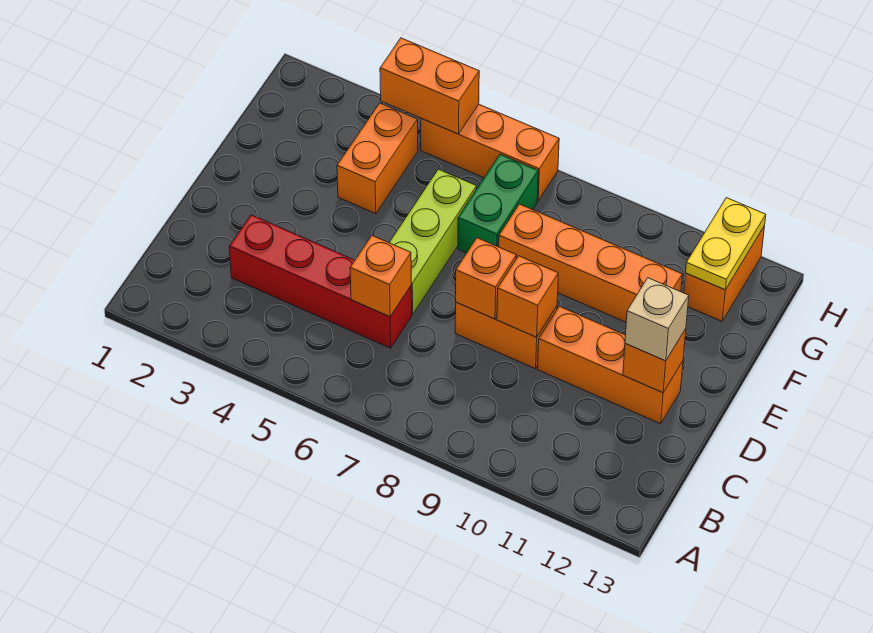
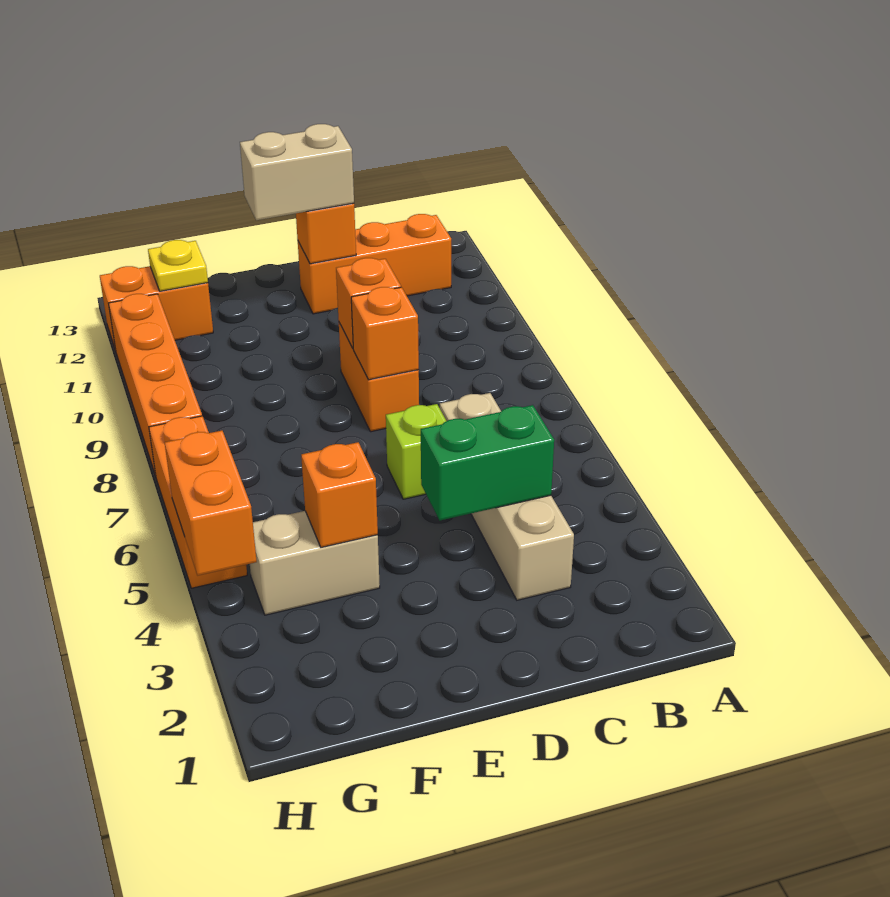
red brick C3:C6 level 1 -> tan brick C3:C6 level 1
orange brick C6 level 2 -> orange brick F4 level 2
lime brick D6:F6 level 1 -> lime brick D6 level 1
orange brick D10:D12 level 1 -> orange brick B12:D12 level 1
tan brick D12 level 3 -> tan brick D12:E12 level 3
orange brick F4:G4 level 1 -> tan brick F4:G4 level 1
green brick F7:G7 level 1 -> green brick C4:D4 level 2
orange brick F8:F11 level 1 -> orange brick H8:H11 level 1
yellow plate G12:H12 level 2 -> yellow plate G12 level 2

